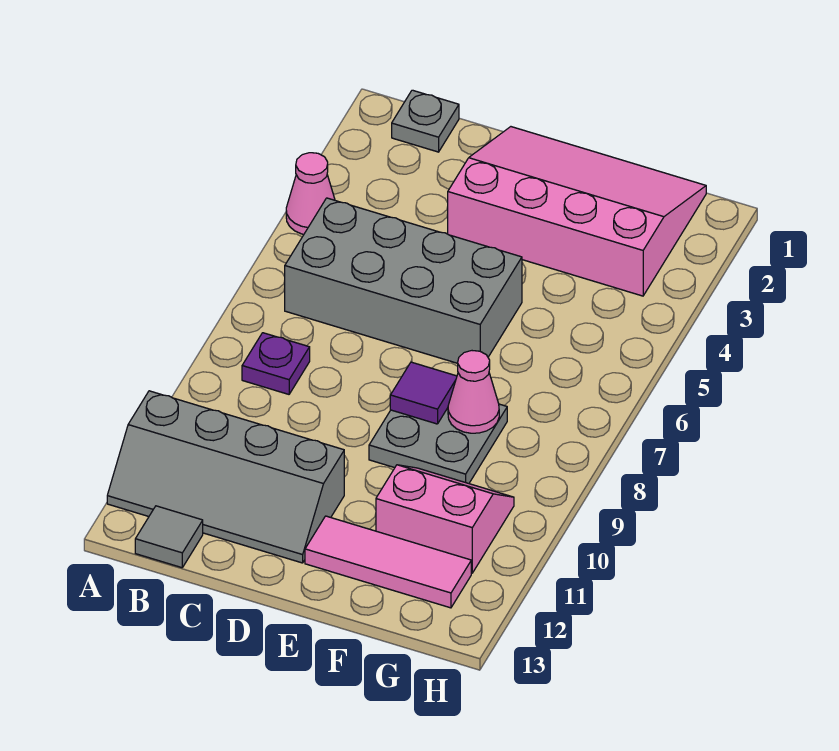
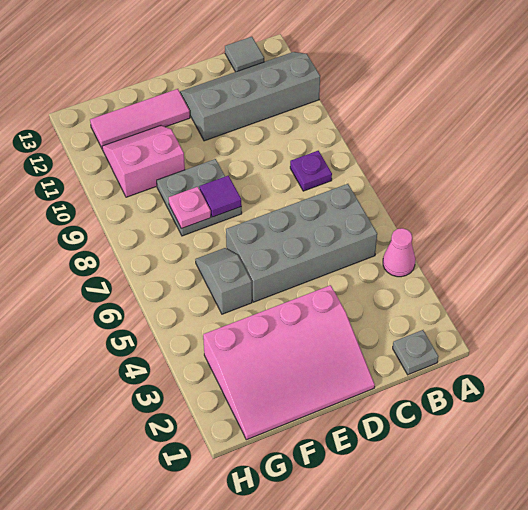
none -> grey slope F5:F6 level 1 top 5
pink cone F8 level 2 -> pink plate F8 level 2
pink slope F10:G11 level 1 top 11 -> pink slope F10:G11 level 1 top 10

